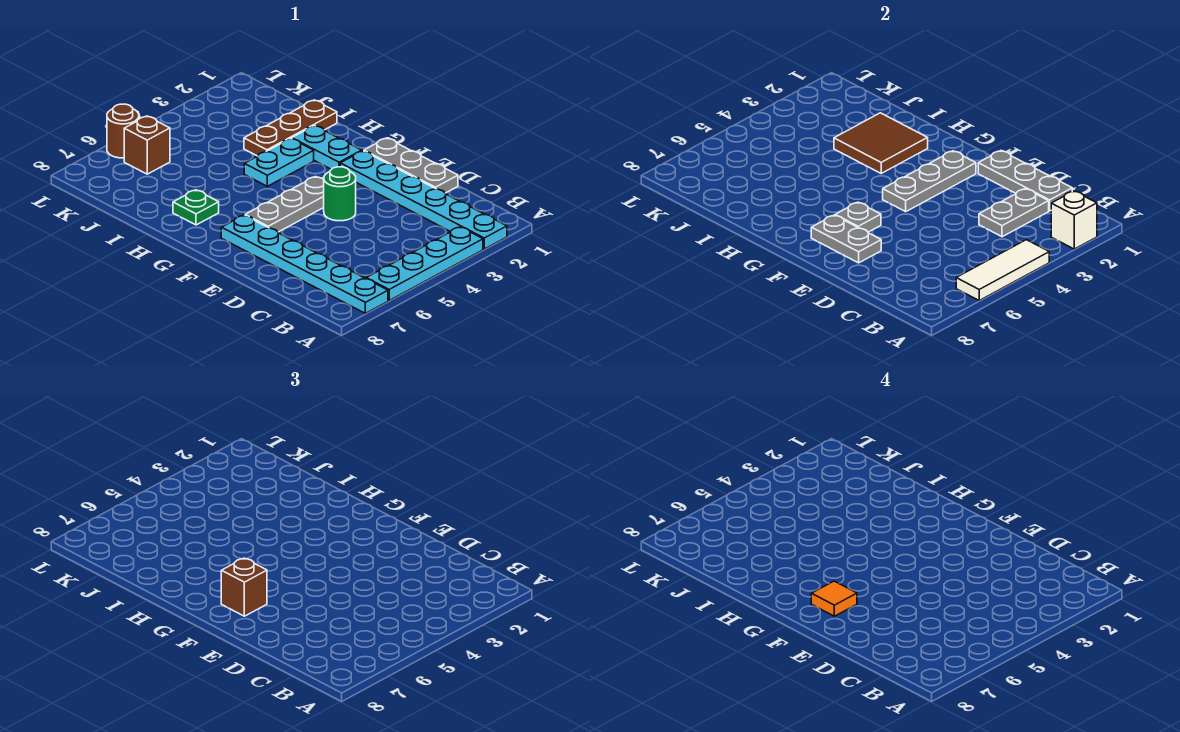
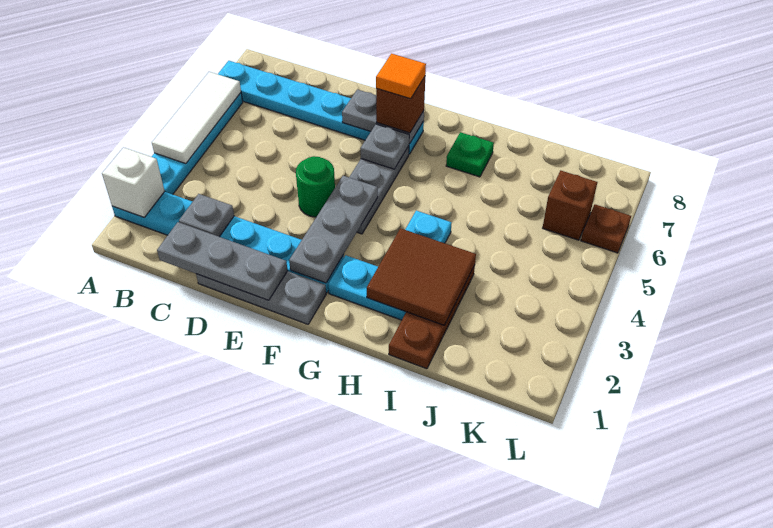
grey plate C2:C3 level 2 -> grey plate C2 level 2
brown round brick L6 level 1 -> brown plate L6 level 1

